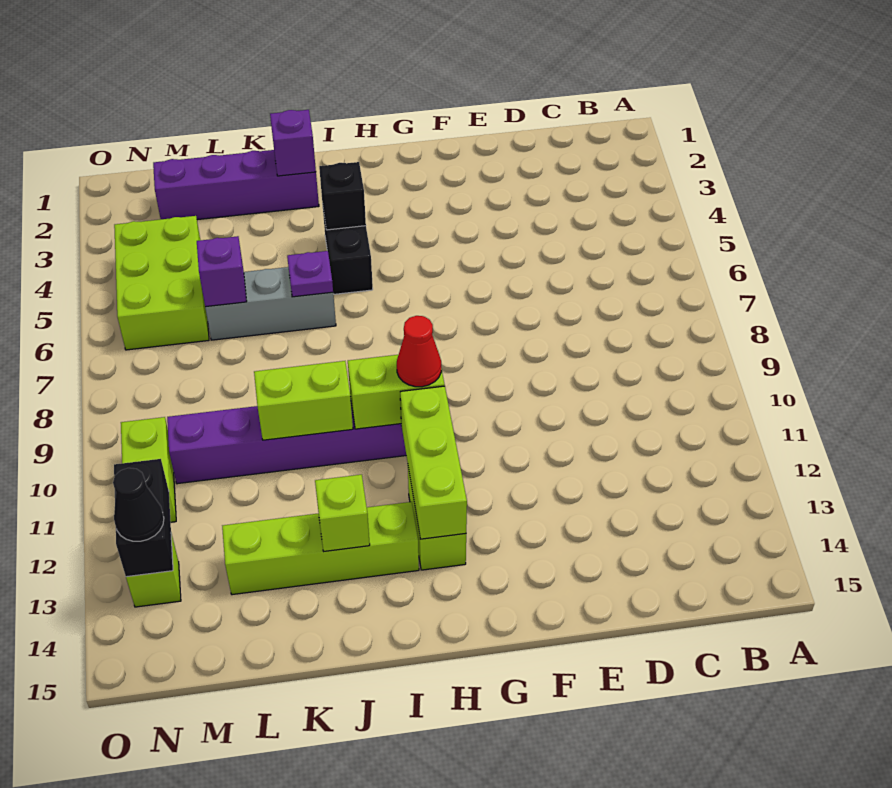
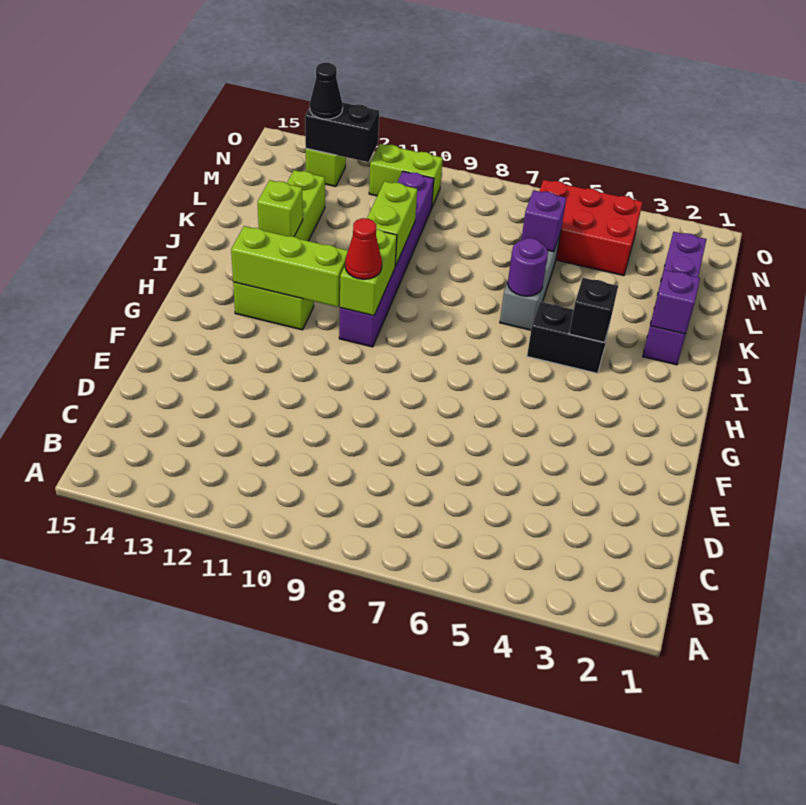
purple plate J6 level 2 -> purple round brick J6 level 2
lime brick M4:N6 level 1 -> red brick M4:N6 level 1

